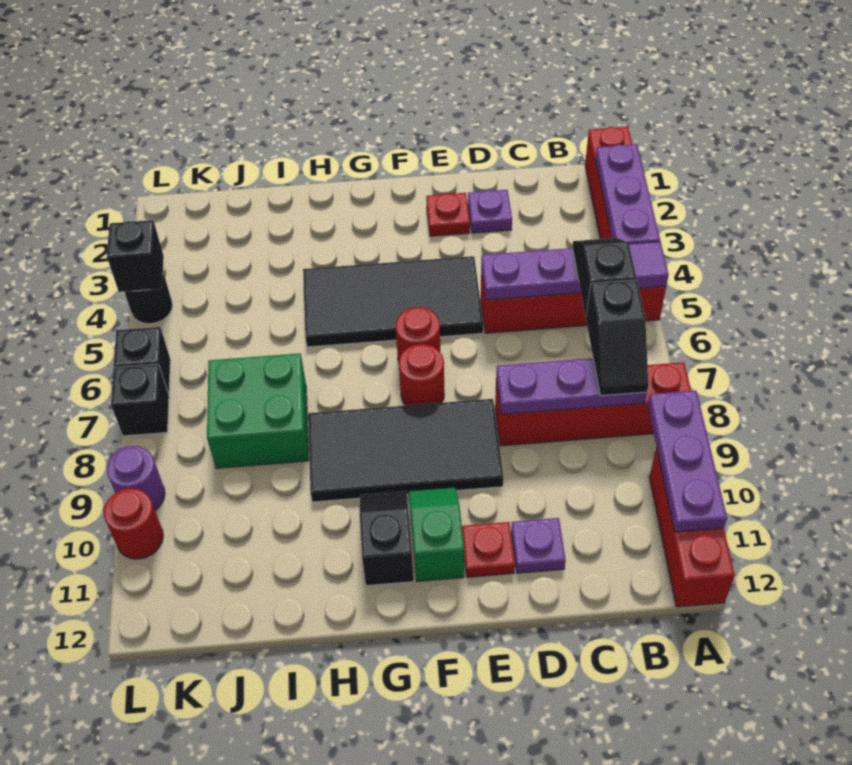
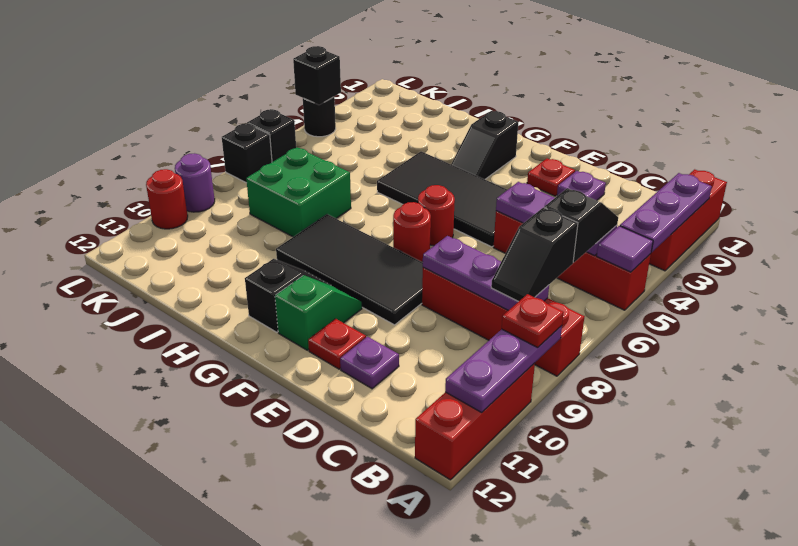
none -> red plate A9 level 3
none -> black slope G2:G3 level 1 top 2

